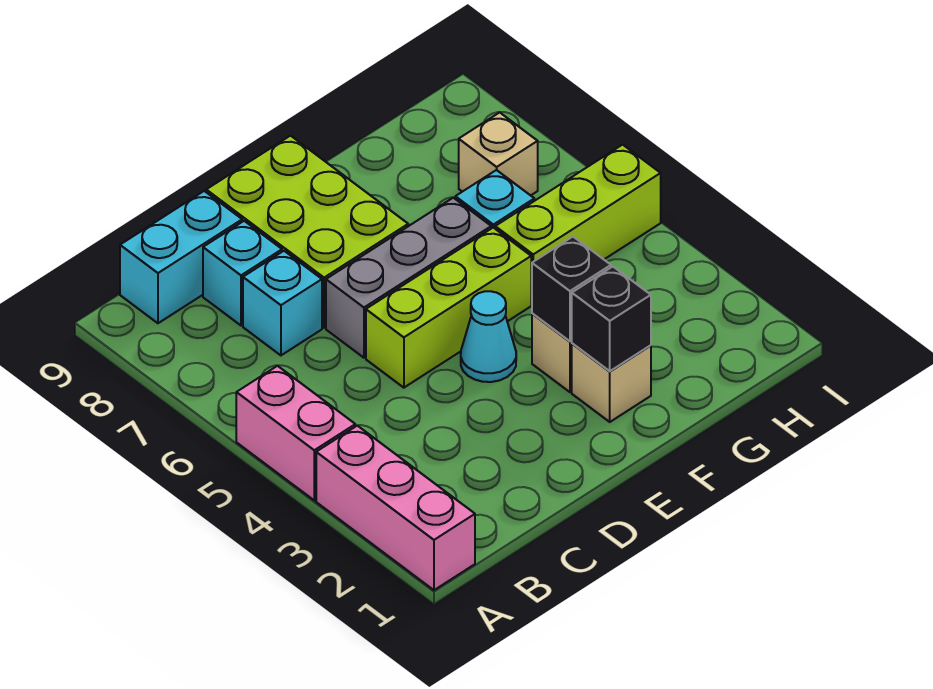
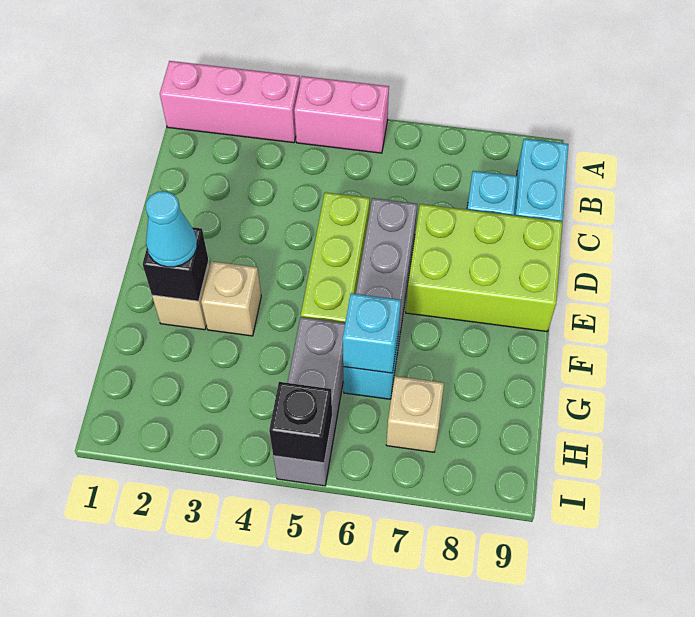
cyan brick C7 level 1 -> cyan brick G6 level 2
cyan cone E4 level 1 -> cyan cone F2 level 3
black brick F3 level 2 -> black brick I5 level 2
lime brick G5:I5 level 1 -> grey brick G5:I5 level 1

